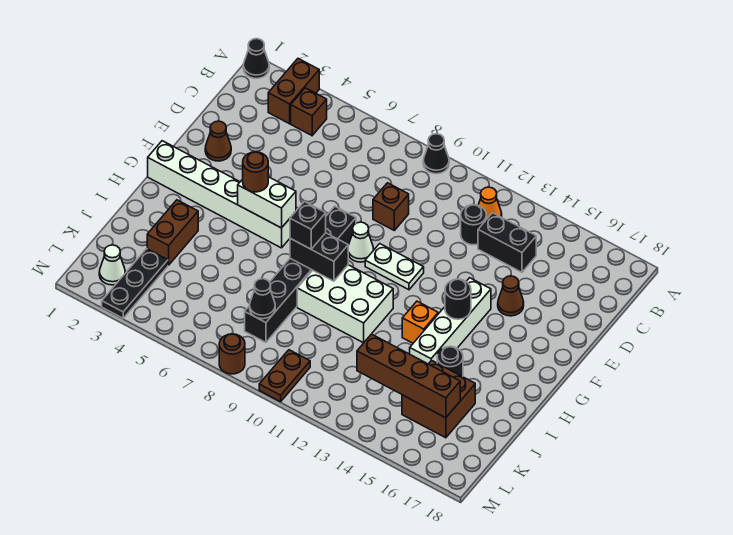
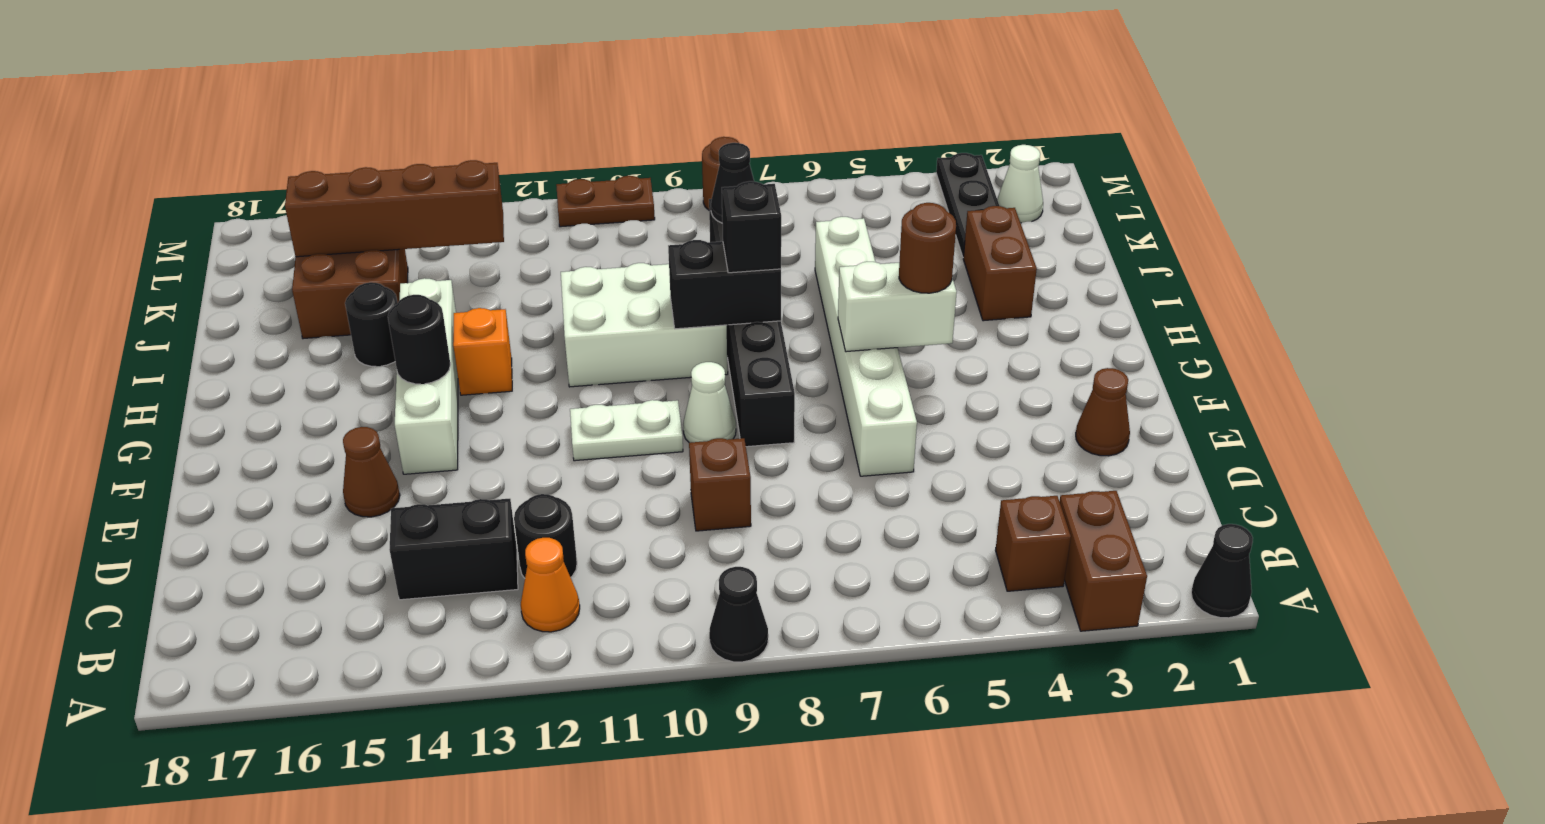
white brick G1:G6 level 1 -> white brick E6:J6 level 1
brown plate L10:M10 level 1 -> brown plate M10:M11 level 1

